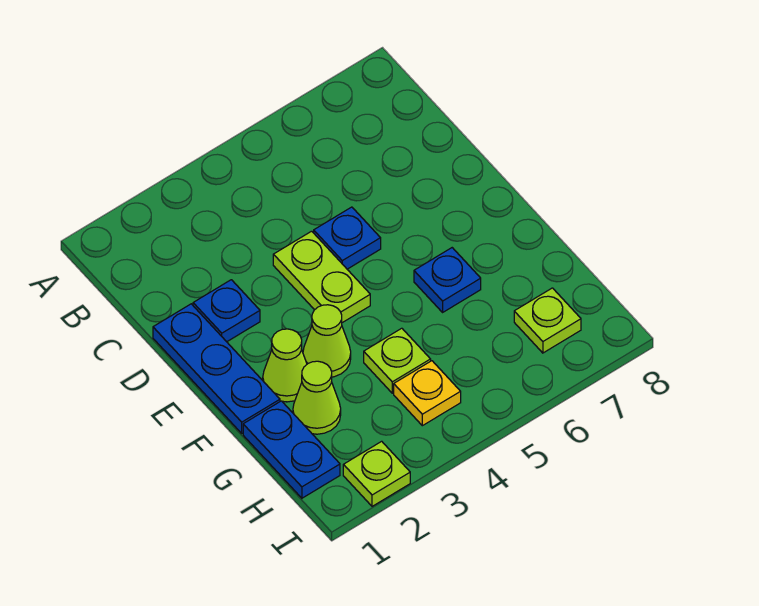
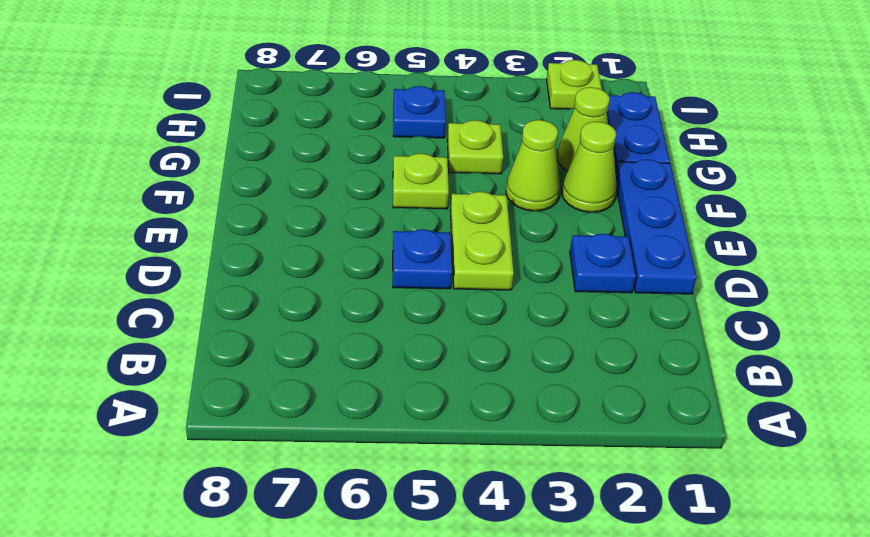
blue plate F6 level 1 -> blue plate H5 level 1
yellow plate H4 level 1 -> none
lime plate H7 level 1 -> lime plate F5 level 1

